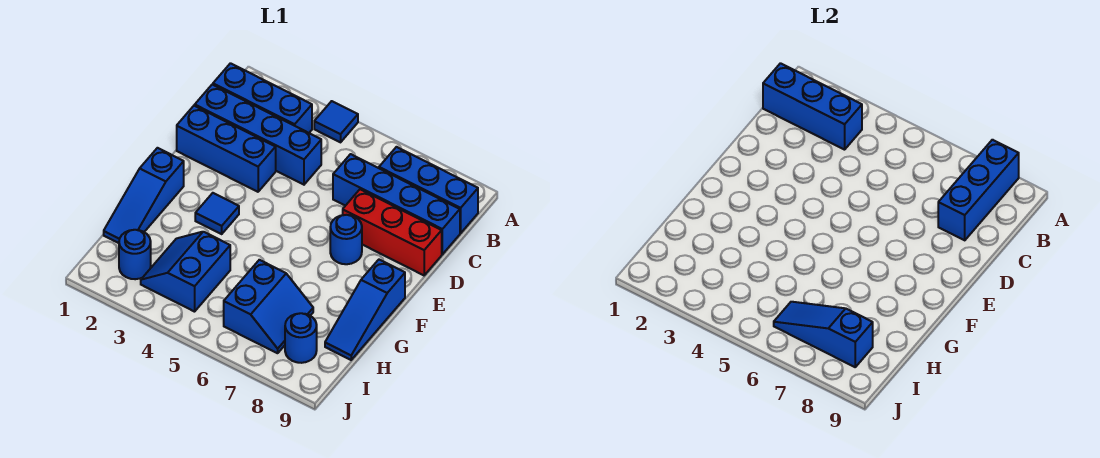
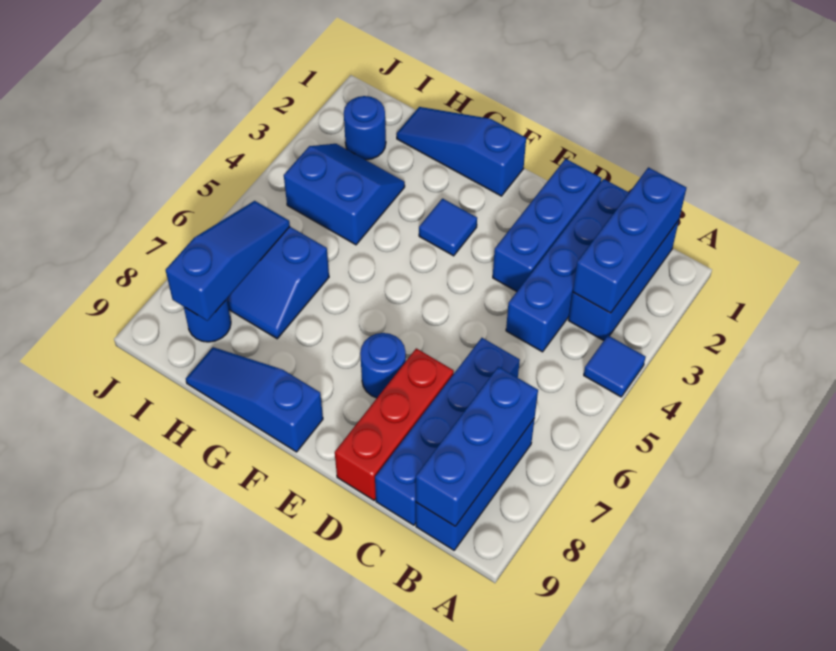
blue brick A8:C8 level 2 -> blue brick B7:B9 level 2

